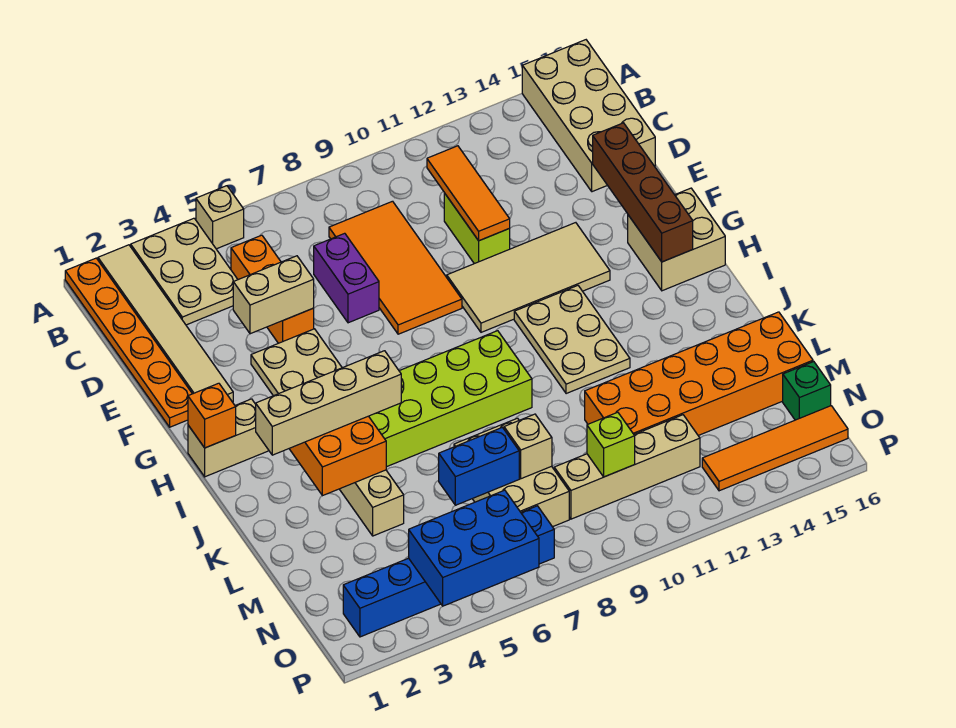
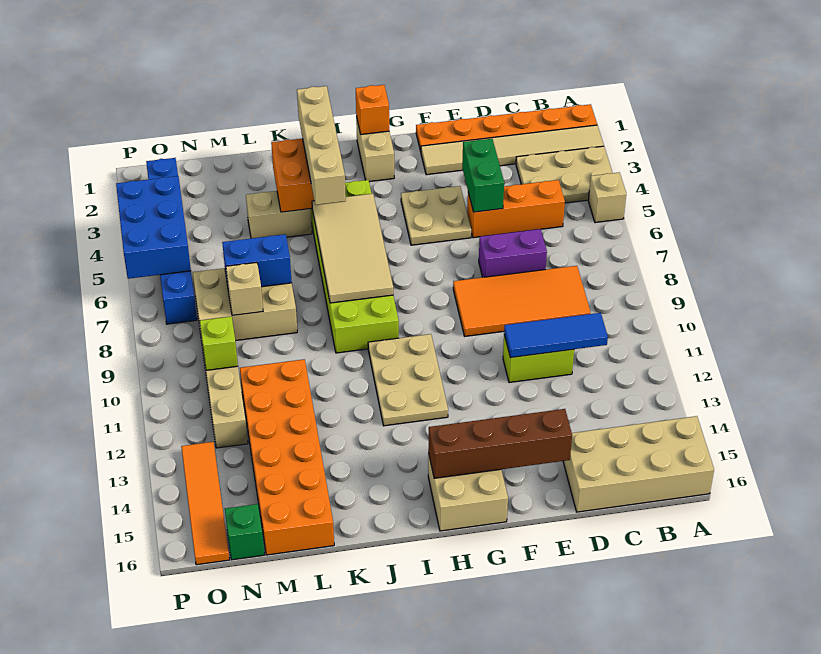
orange tile C11:E11 level 2 -> blue tile C11:E11 level 2
tan brick E4:E5 level 2 -> green brick E4:E5 level 2
tan tile F10:G13 level 1 -> tan tile I5:J8 level 2
tan plate H11:J12 level 1 -> tan plate H10:I12 level 1
blue brick M6:M7 level 2 -> blue brick L7:M7 level 2

